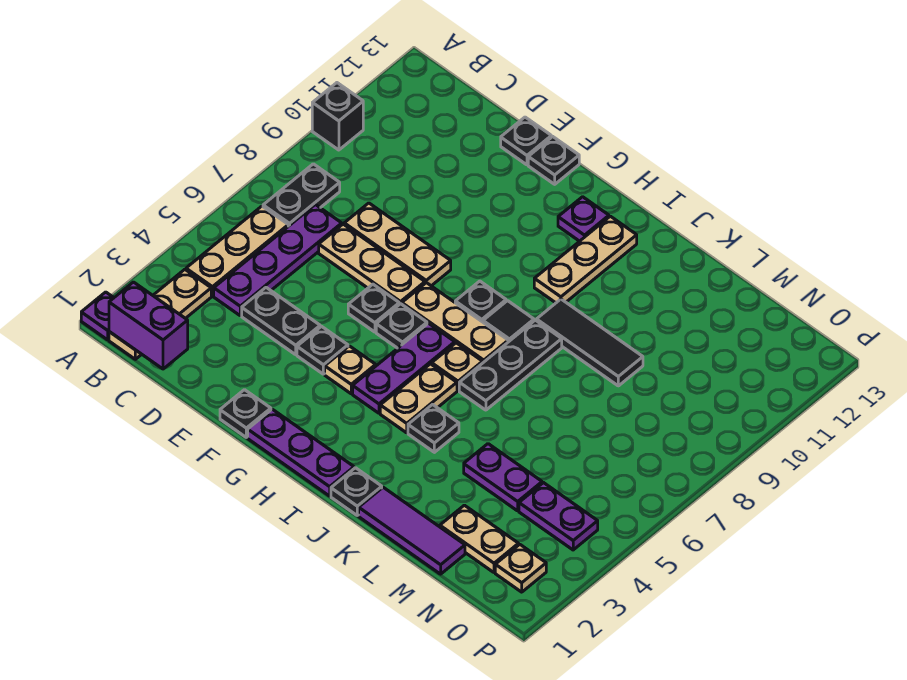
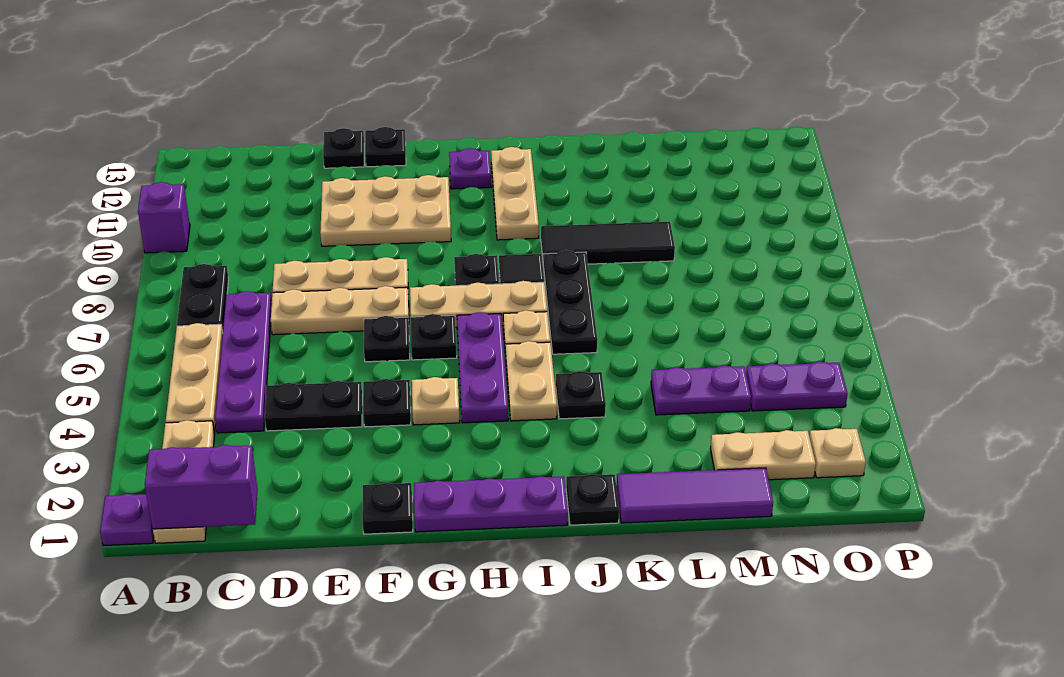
black brick A10 level 1 -> purple brick A10 level 1
none -> tan plate E10:G11 level 1

